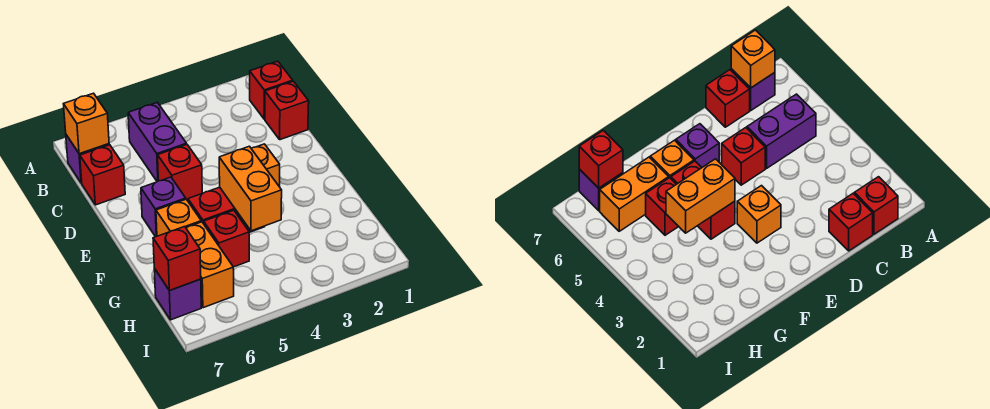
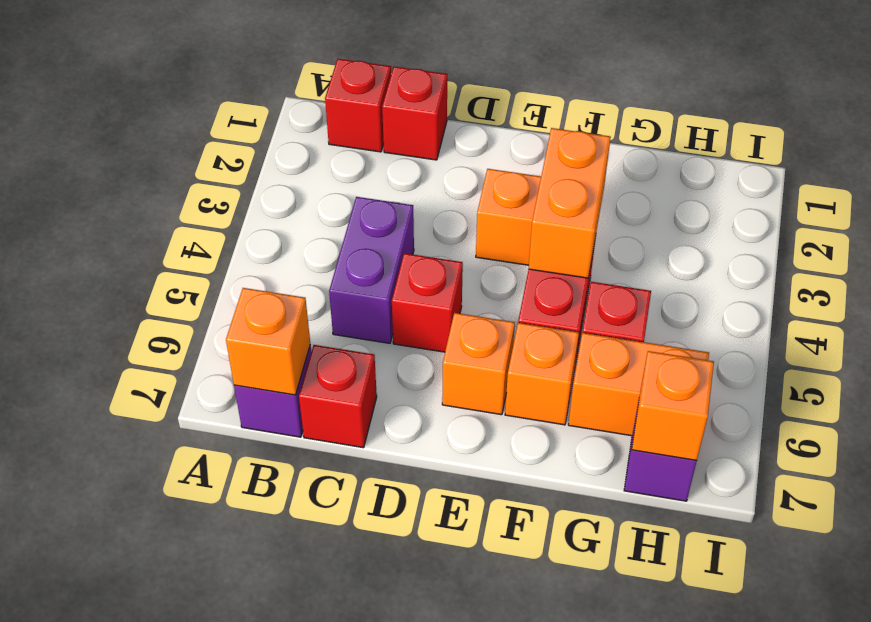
purple brick B5:C5 level 1 -> purple brick C4:C5 level 1
purple brick E6 level 1 -> orange brick E6 level 1
orange brick F4:G4 level 2 -> orange brick F3:F4 level 2
red brick H7 level 2 -> orange brick H7 level 2

